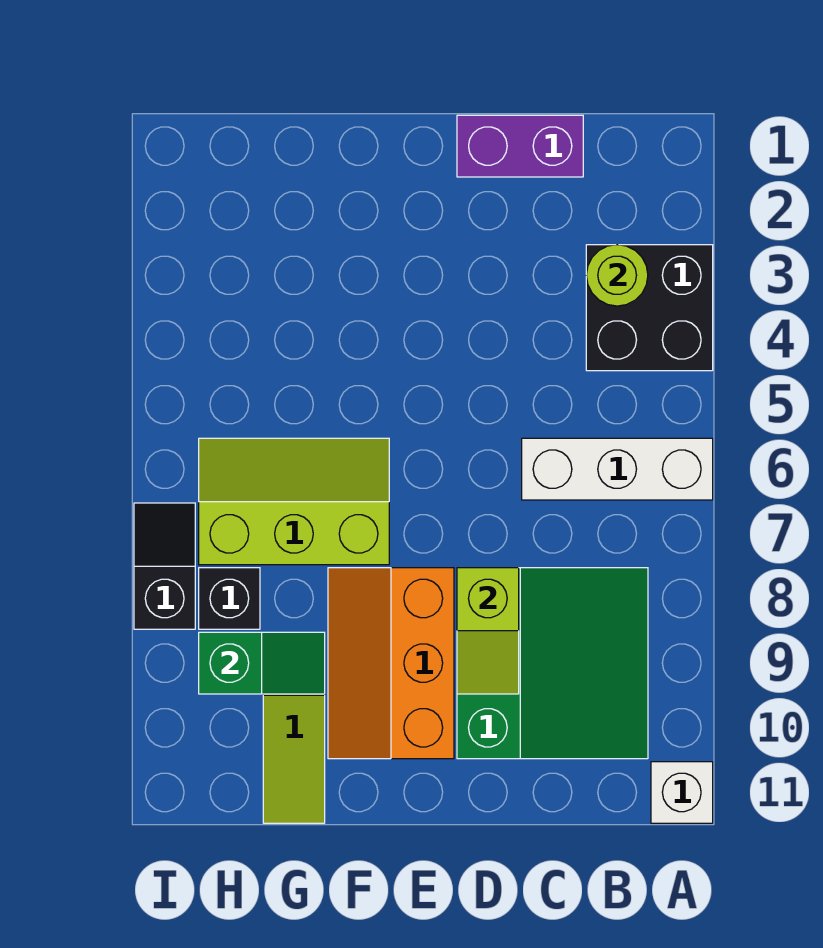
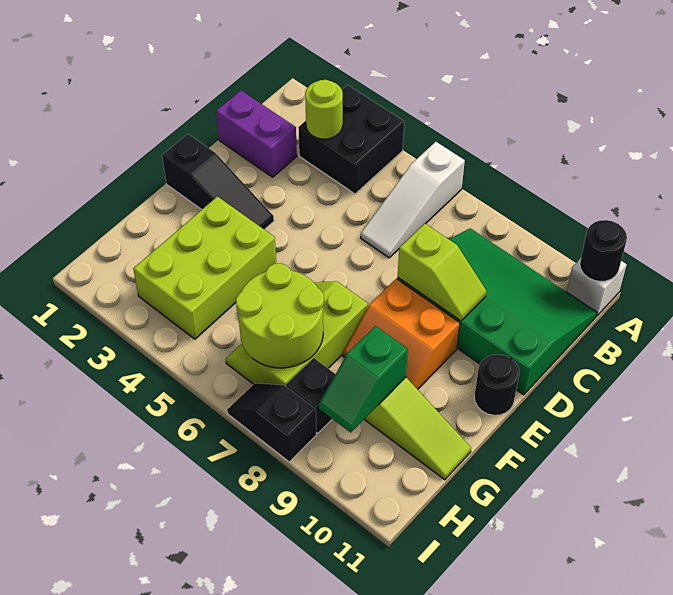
white brick A6:C6 level 1 -> white slope A6:C6 level 1 top A
none -> black round brick A11 level 2
green slope B8:D10 level 1 top D -> green slope B8:D11 level 1 top D
purple brick C1:D1 level 1 -> purple brick C1:C2 level 1
none -> black slope E1:E3 level 1 top 1
orange slope E8:F10 level 1 top E -> orange slope E8:F9 level 1 top E
none -> black round brick E11 level 1
none -> lime brick F3:H4 level 1
none -> lime round brick G6:H7 level 2
green slope G9:H9 level 2 top H -> green slope G9:H9 level 2 top G

